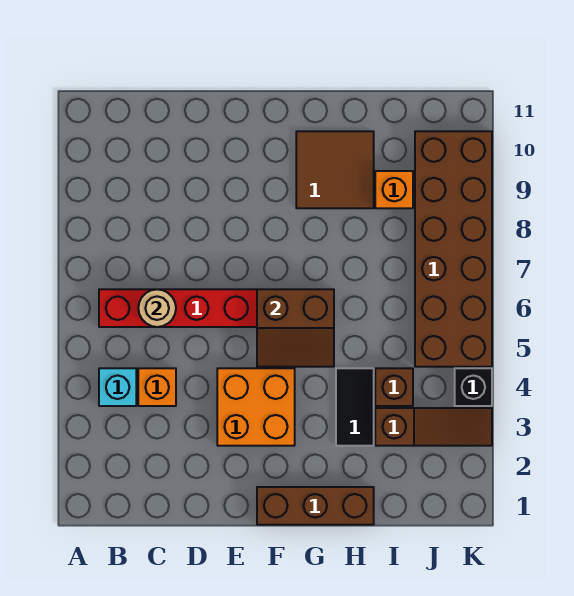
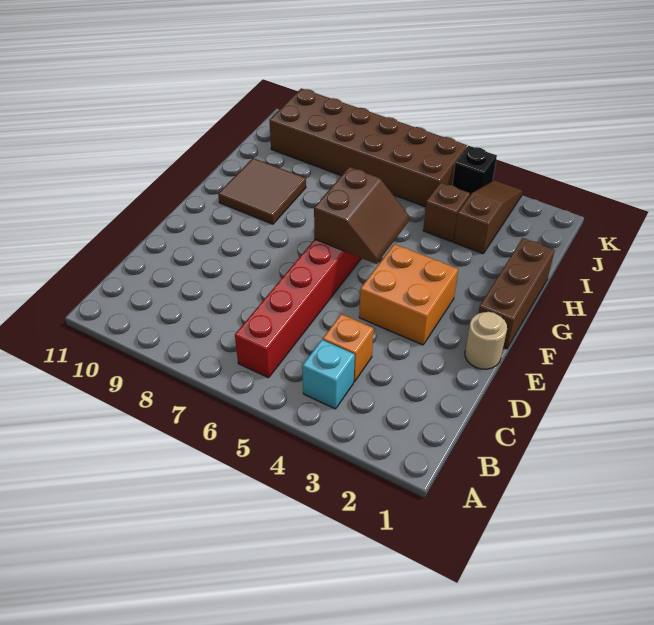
tan round brick C6 level 2 -> tan round brick E1 level 1
black tile H3:H4 level 1 -> none
orange brick I9 level 1 -> none

